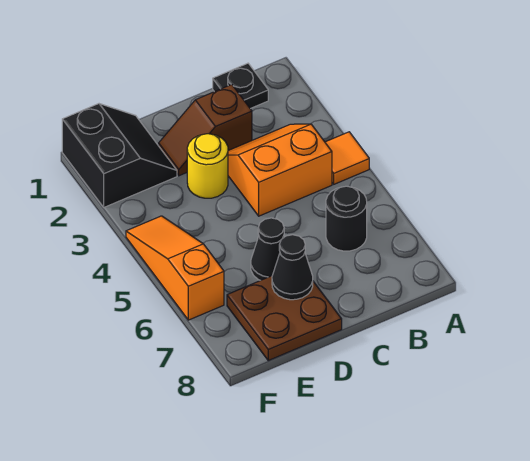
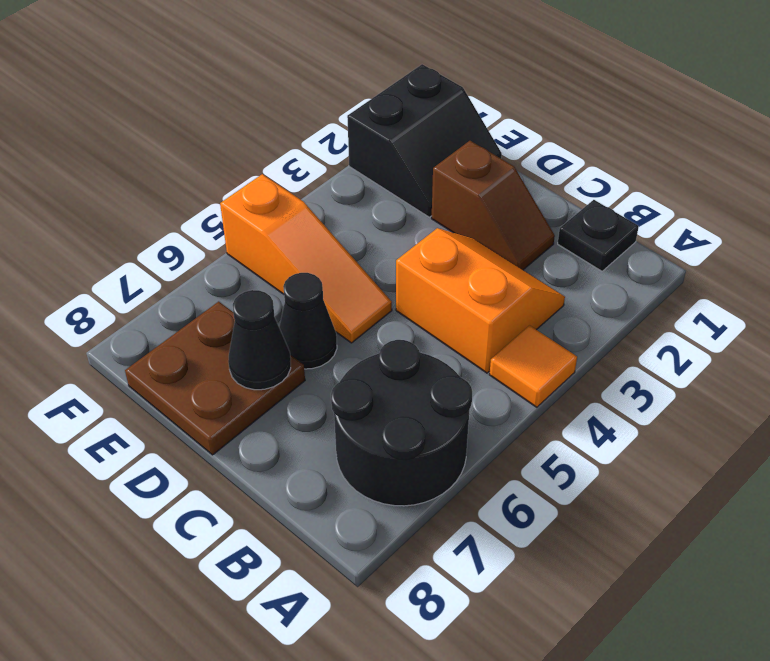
black round brick B6 level 1 -> black round brick A6:B7 level 1
brown slope C2:D2 level 1 top C -> brown slope C2:D2 level 1 top D
yellow round brick D3 level 1 -> none
orange slope F4:F6 level 1 top 6 -> orange slope D5:F5 level 1 top F

